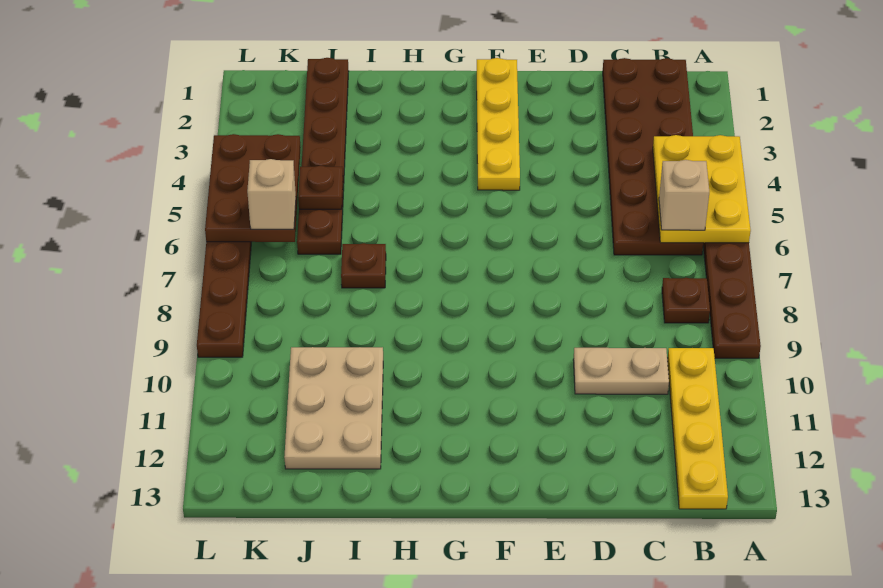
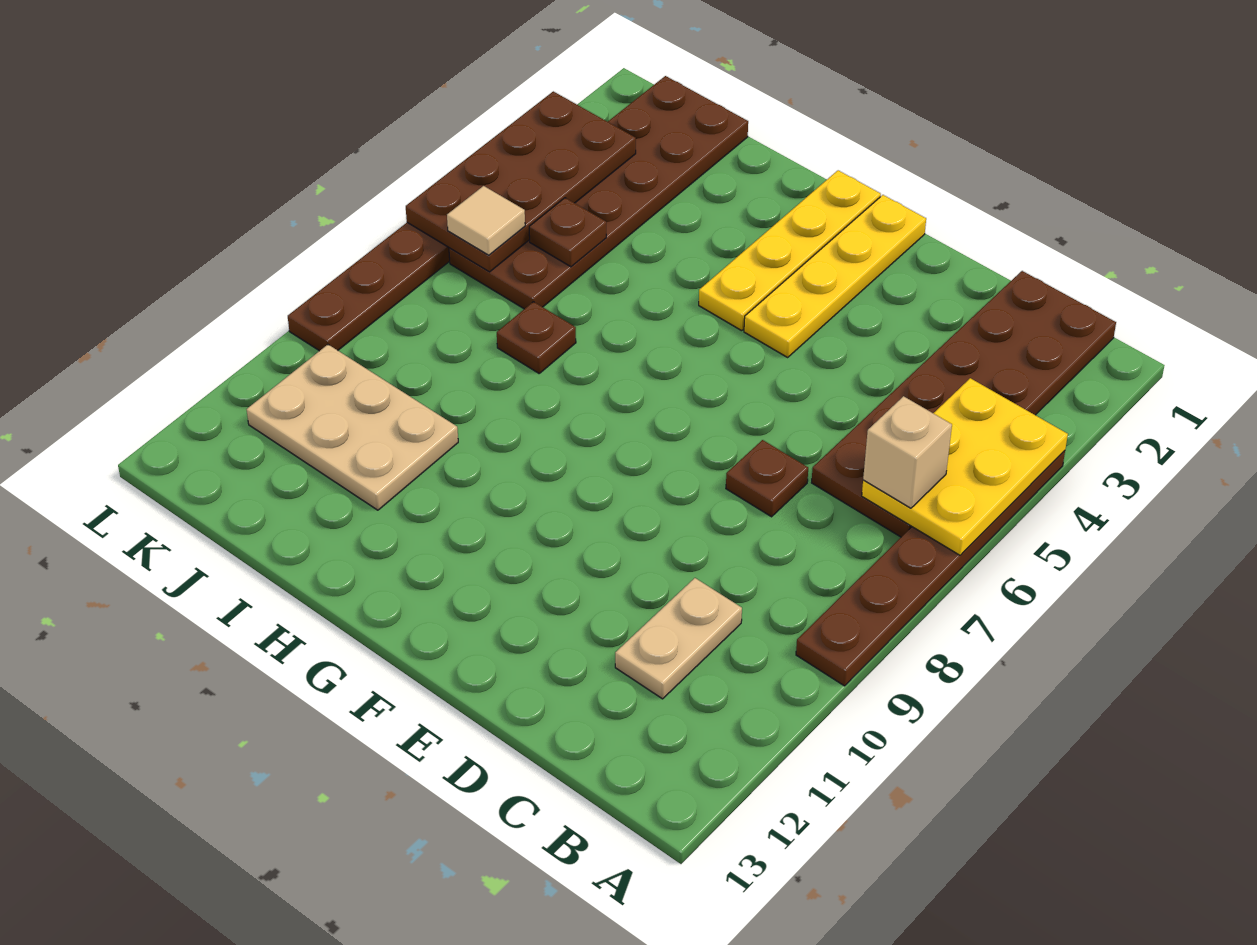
brown plate B8 level 1 -> brown plate D7 level 1
yellow plate B10:B13 level 1 -> yellow plate G1:G4 level 1
tan plate C10:D10 level 1 -> tan plate C10:C11 level 1
tan plate I10:J12 level 1 -> tan plate I10:K11 level 1
brown plate J1:J6 level 1 -> brown plate J1:K6 level 1
brown plate K4:L6 level 2 -> brown plate K3:L6 level 2
tan brick K6 level 3 -> tan tile K6 level 3

